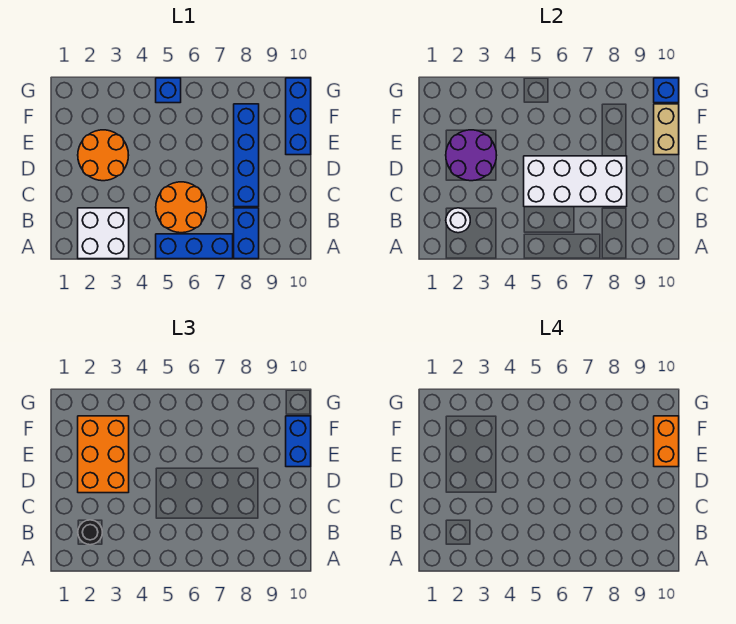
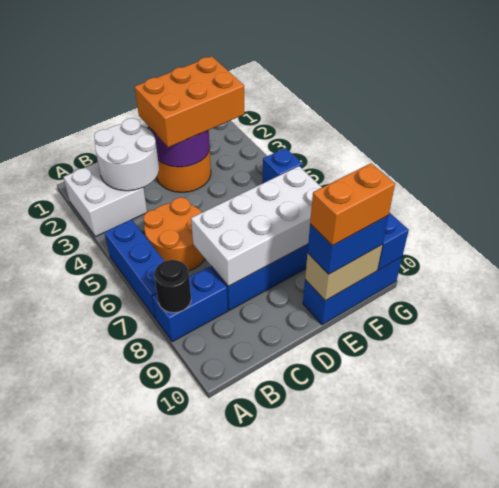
white round brick B2 level 2 -> white round brick B2:C3 level 2
black round brick B2 level 3 -> black round brick A8 level 2
white brick C5:D8 level 2 -> white brick C7:F8 level 2

